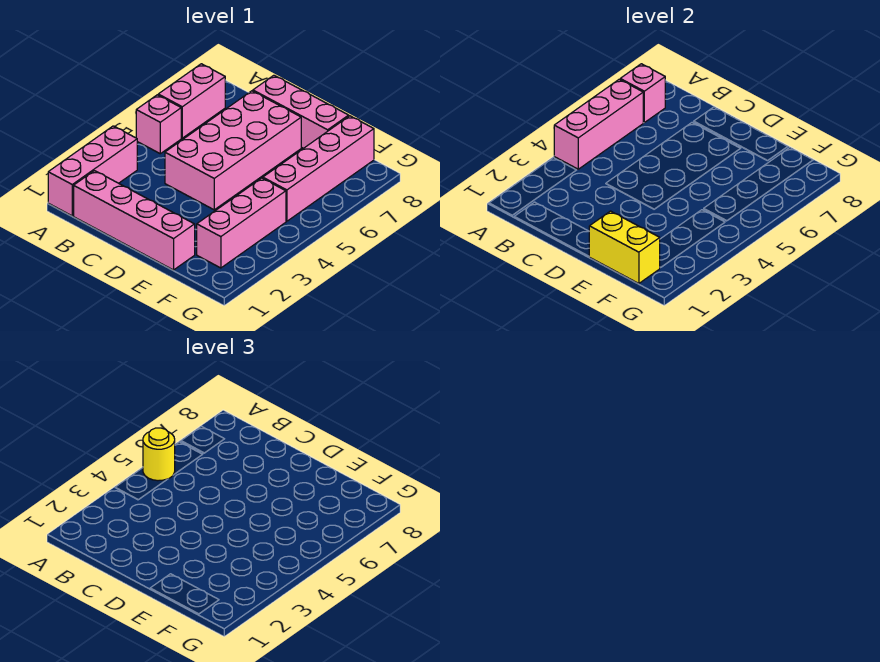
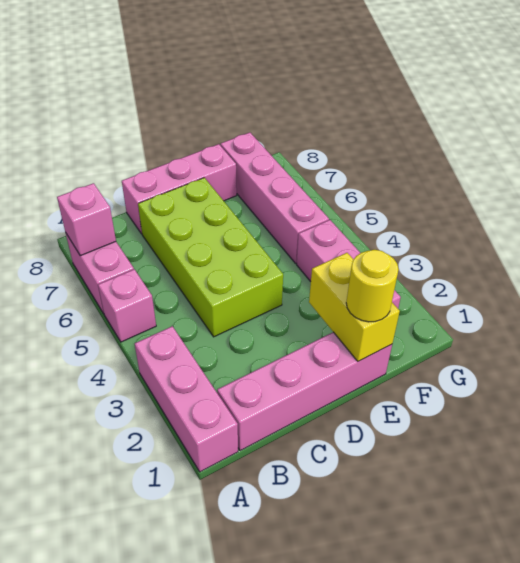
pink brick A4:A6 level 2 -> none
yellow round brick A5 level 3 -> yellow round brick E1 level 3
pink brick C4:D7 level 1 -> lime brick C4:D7 level 1
yellow brick E1:F1 level 2 -> yellow brick E1:E2 level 2

